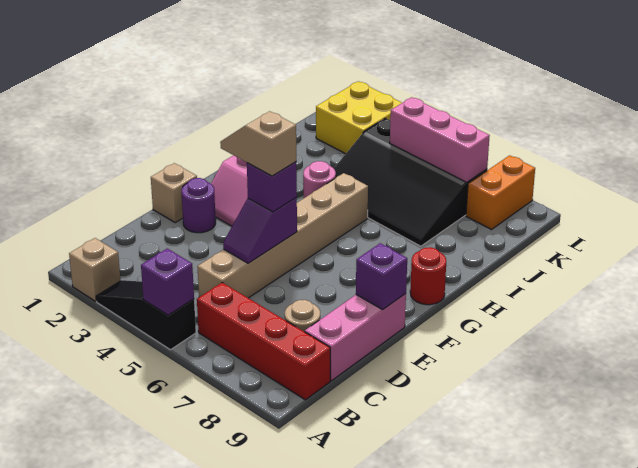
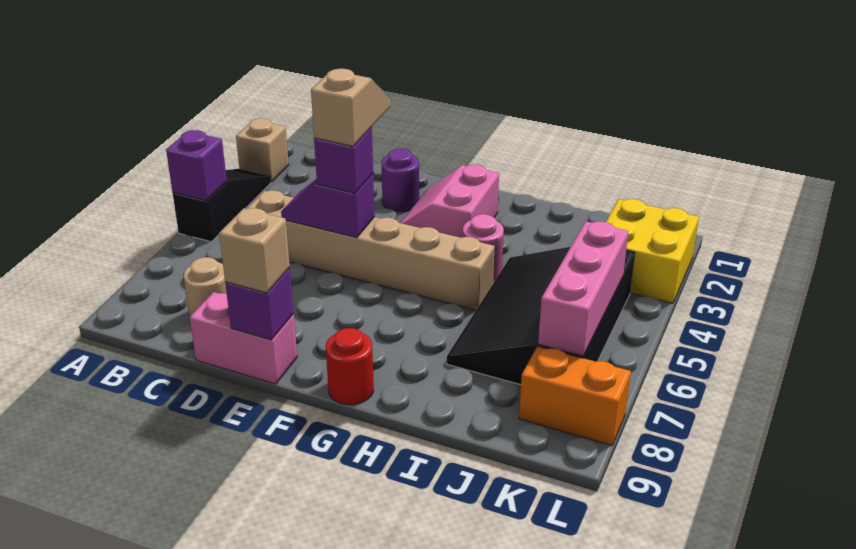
red brick B6:B9 level 1 -> none
pink brick C9:E9 level 1 -> pink brick D9:E9 level 1
tan brick E1 level 1 -> tan brick E9 level 3

